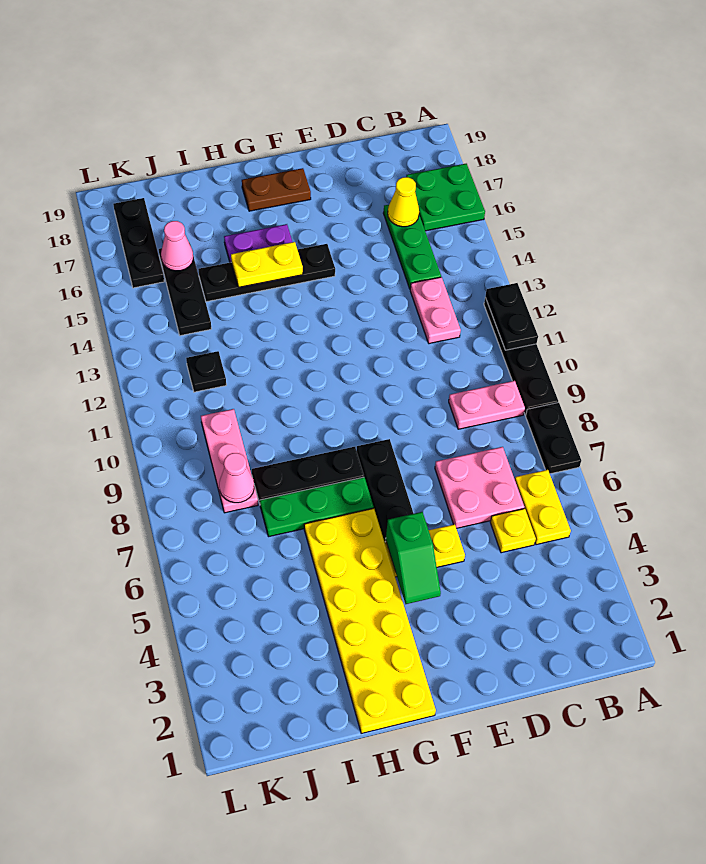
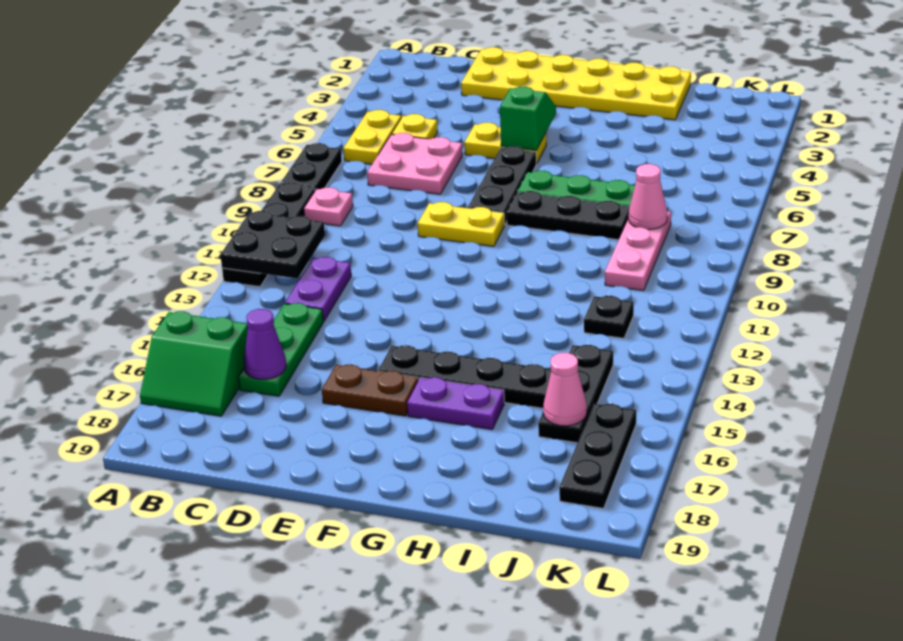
black plate A11:A12 level 2 -> black plate A11:B12 level 2
green plate A16:B17 level 1 -> green slope A16:B17 level 1 top 16
pink plate B9:C9 level 1 -> pink plate B9 level 1
pink plate C12:C13 level 1 -> purple plate C12:C13 level 1
yellow cone C16 level 2 -> purple cone C16 level 2
brown plate F18:G18 level 1 -> brown plate E16:F16 level 1
yellow plate G1:H6 level 1 -> yellow plate D1:I2 level 1
yellow plate G15:H15 level 2 -> yellow plate E9:F9 level 1

